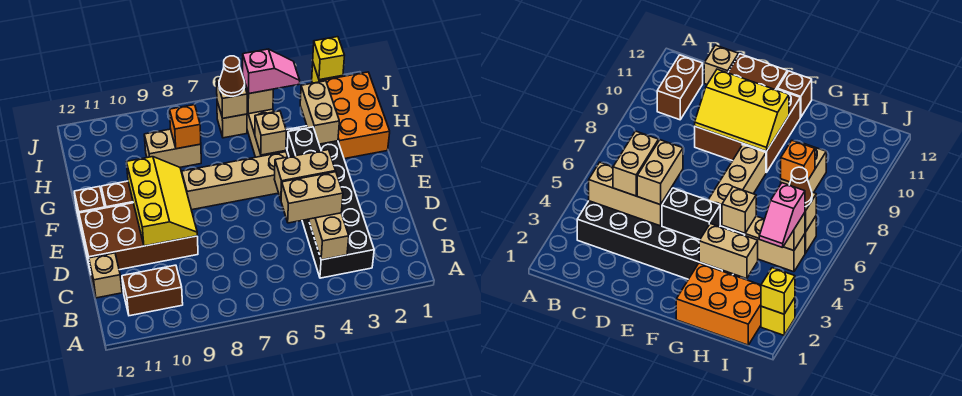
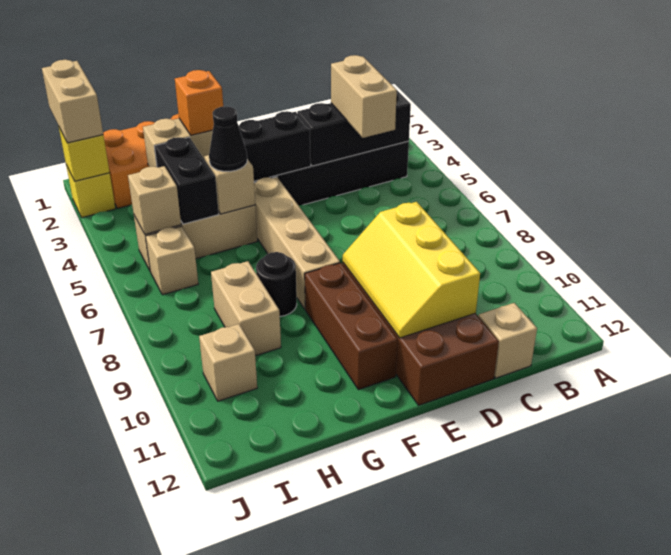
tan brick B4:D4 level 2 -> black brick B4:D4 level 2
brown brick B10:B11 level 1 -> none
tan brick D4:D5 level 3 -> tan brick J1:J2 level 3
yellow slope D9:F10 level 2 top 10 -> yellow slope D9:E11 level 2 top D
brown brick F12 level 1 -> none
none -> black cone G5 level 3
none -> black round brick G8 level 1
none -> black brick H4:H5 level 2
orange brick H8 level 2 -> orange brick G3 level 3
pink slope I4:I5 level 3 top 5 -> none
tan brick I6 level 2 -> tan brick I10 level 1
brown cone I6 level 3 -> none

